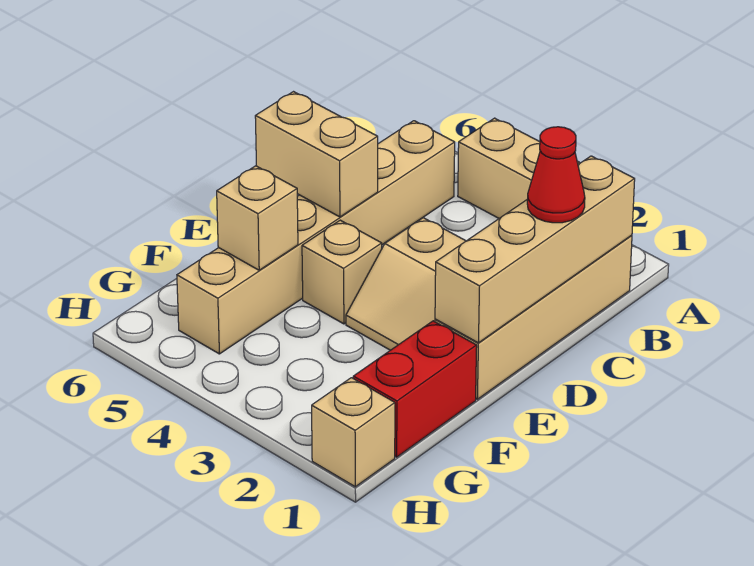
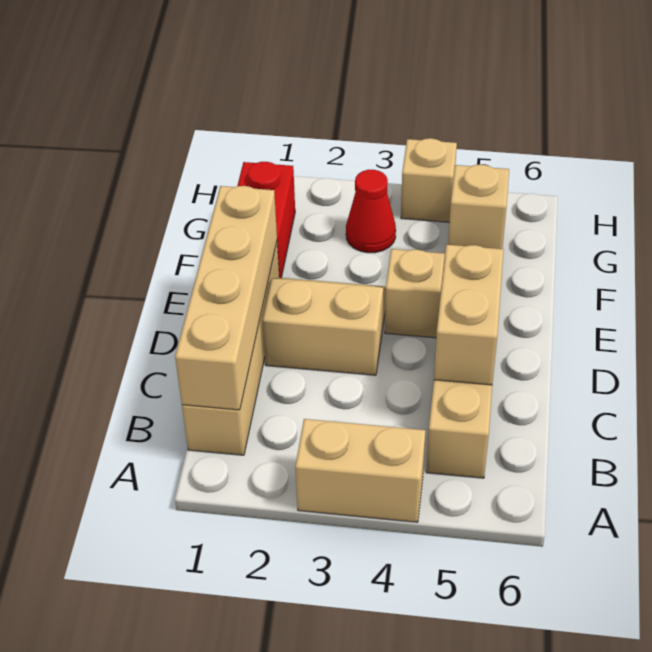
red cone C1 level 3 -> red cone G3 level 1
tan brick D5:D6 level 2 -> tan brick C5:D5 level 2
tan brick H1 level 1 -> tan brick H4 level 1

